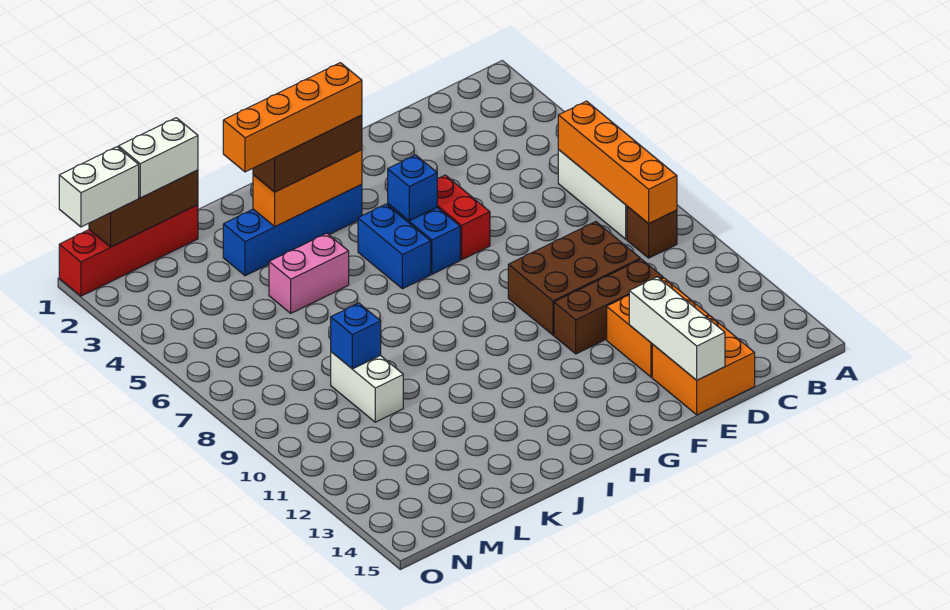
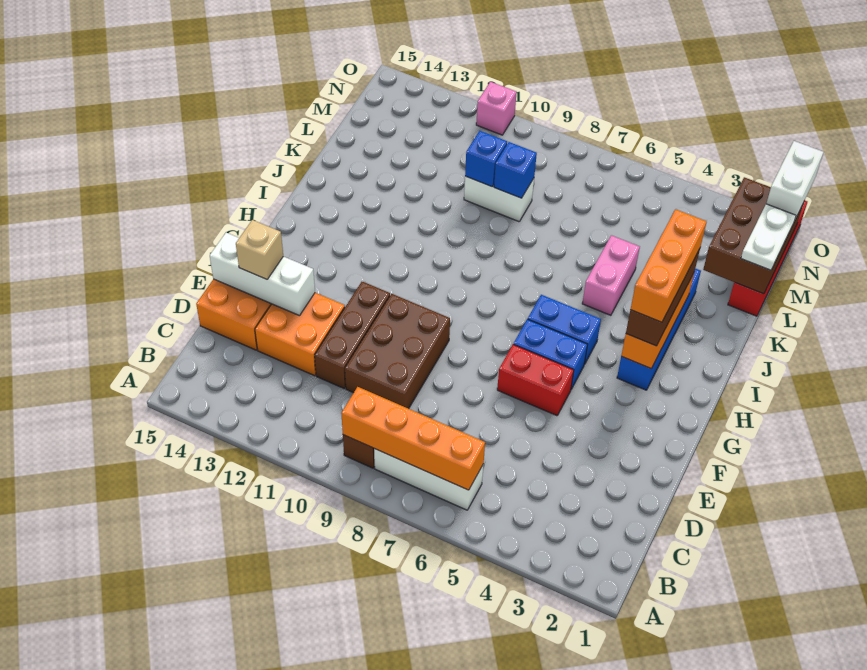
none -> tan brick E14 level 3
blue brick G5 level 2 -> blue brick L10 level 2
orange brick H3:K3 level 4 -> orange brick H3:J3 level 4
brown brick L1:N1 level 2 -> brown brick L1:N2 level 2
white brick L1:M1 level 3 -> white plate L1:M1 level 3
none -> pink brick O11 level 1

